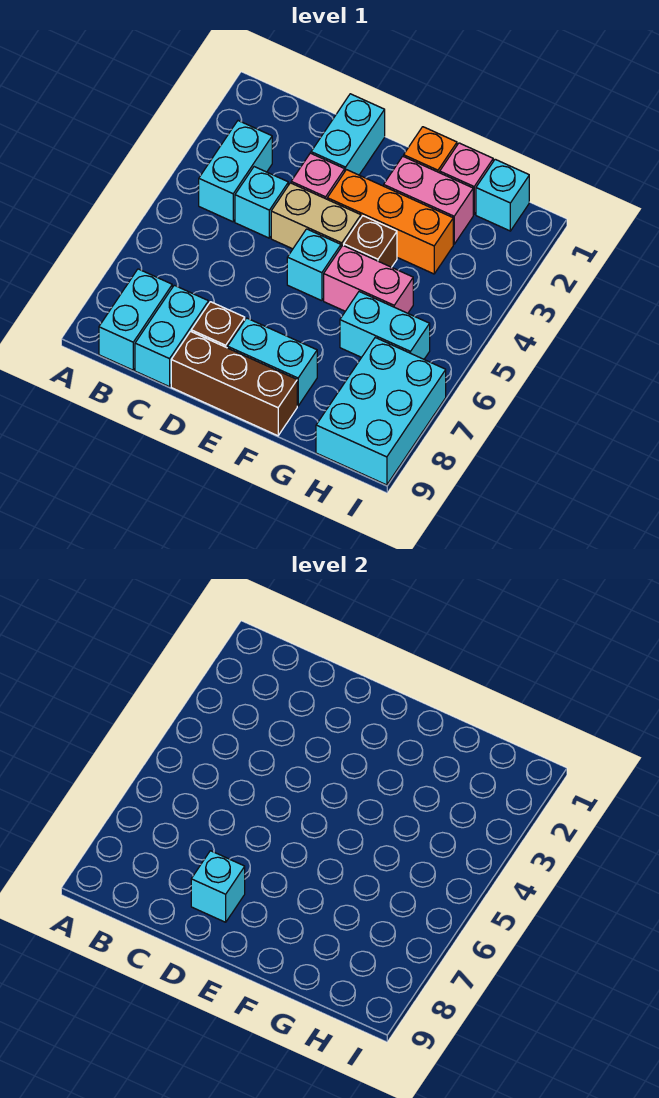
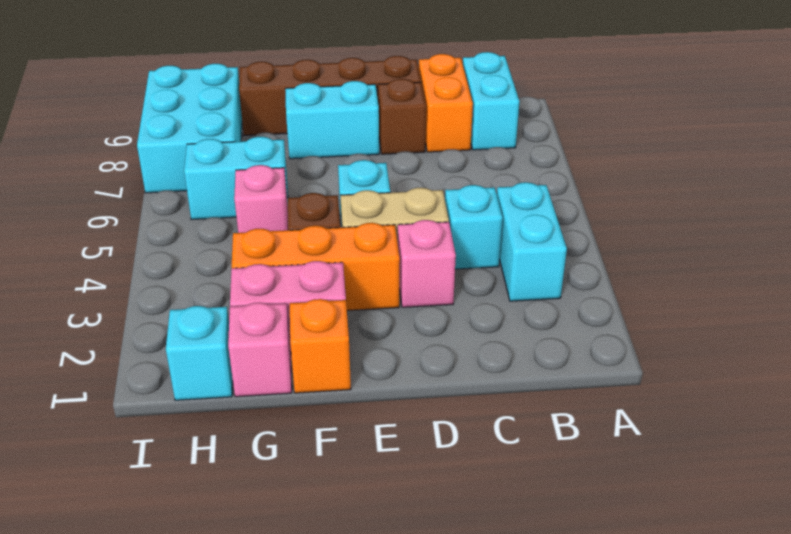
cyan brick C8:C9 level 1 -> orange brick C8:C9 level 1
cyan brick D1:D2 level 1 -> none
cyan brick D8 level 2 -> none
brown brick D9:F9 level 1 -> brown brick D9:G9 level 1
pink brick F5:G5 level 1 -> pink brick G5 level 1

